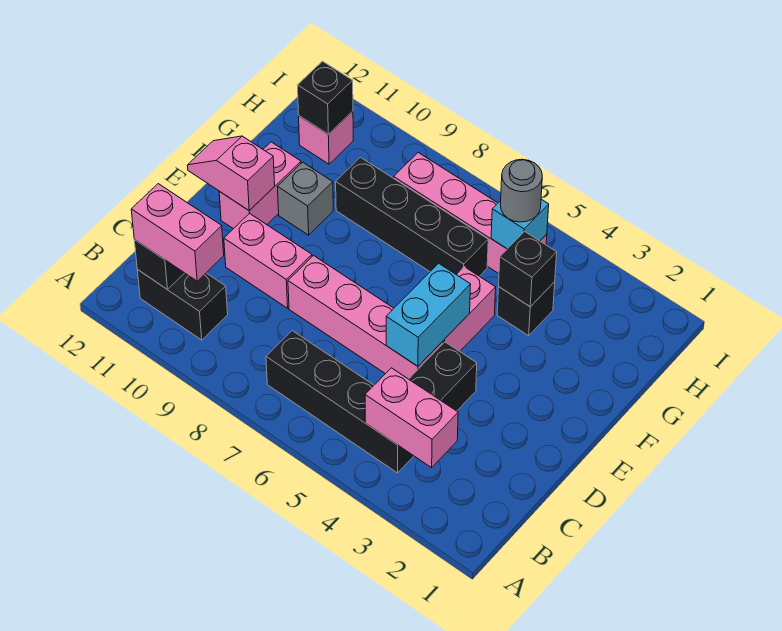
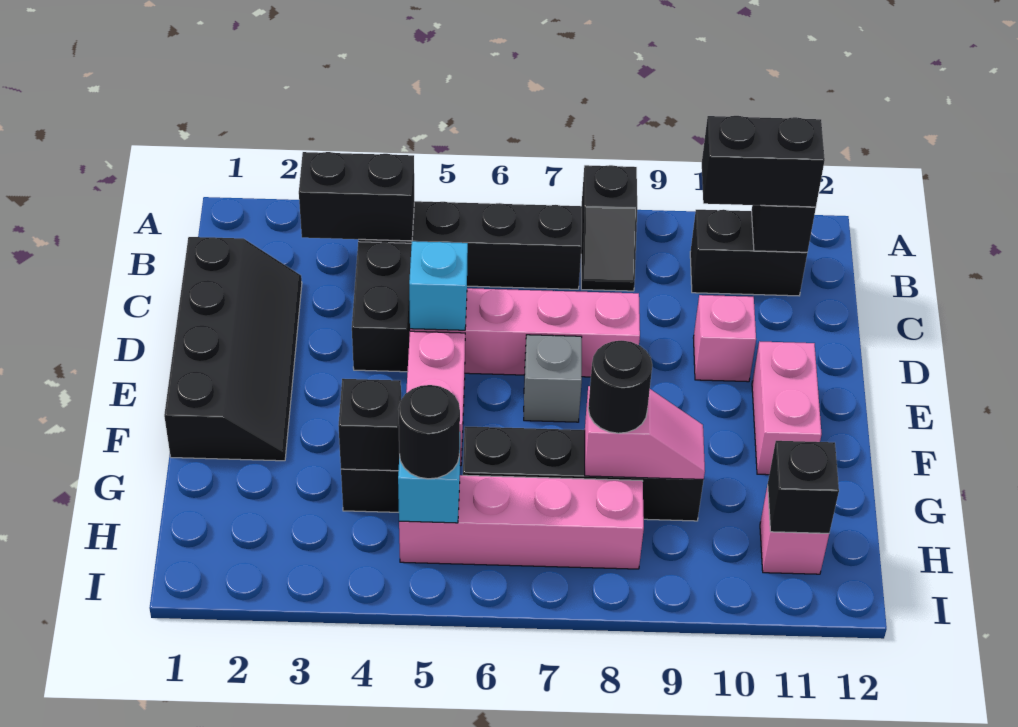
none -> black slope A8:B8 level 1 top A
pink brick B3:B4 level 2 -> black brick B3:B4 level 2
pink brick B10:B11 level 3 -> black brick B10:B11 level 3
none -> black slope C1:F2 level 1 top 1
cyan brick D5:E5 level 2 -> cyan brick D5 level 2
pink brick D9:D10 level 1 -> pink brick D10 level 1
pink slope E11:E12 level 2 top 11 -> pink slope G8:G9 level 2 top 8
grey brick F10 level 1 -> grey brick E7 level 1
none -> black round brick G8 level 3
grey round brick H5 level 3 -> black round brick H5 level 3

